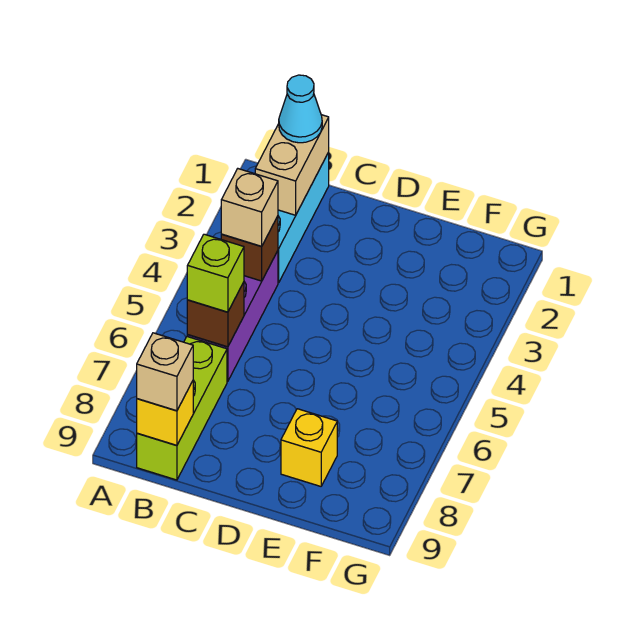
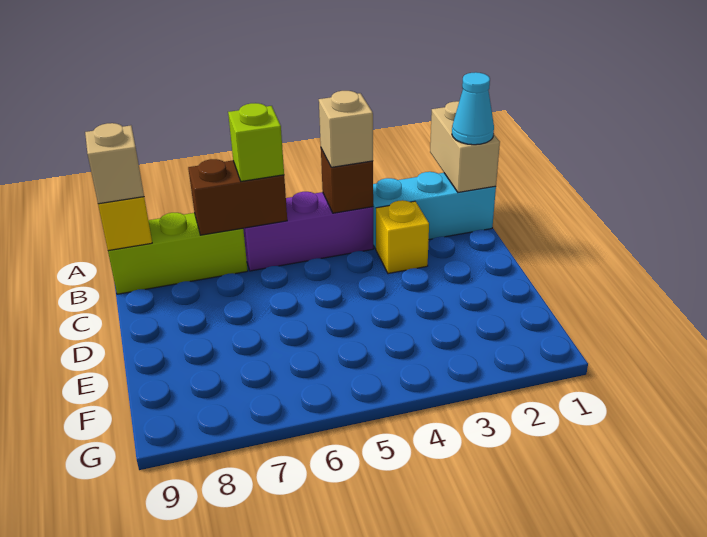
tan brick B1:B2 level 2 -> tan brick A1:B1 level 2
brown brick B6 level 2 -> brown brick B6:B7 level 2
yellow brick E8 level 1 -> yellow brick C3 level 1

